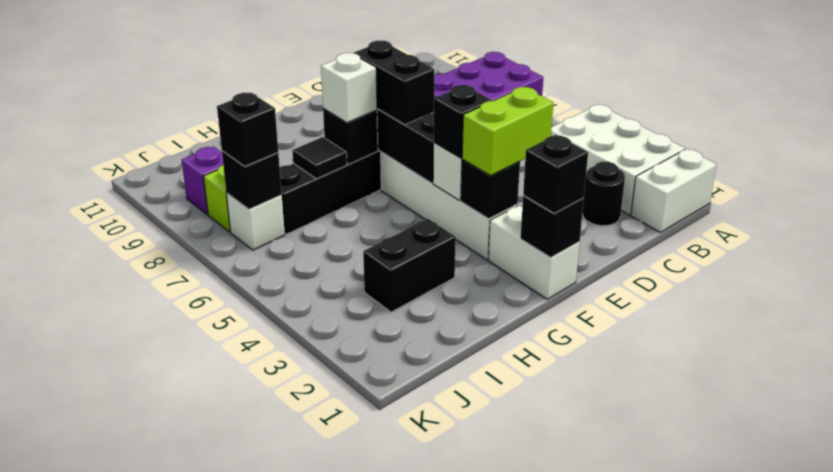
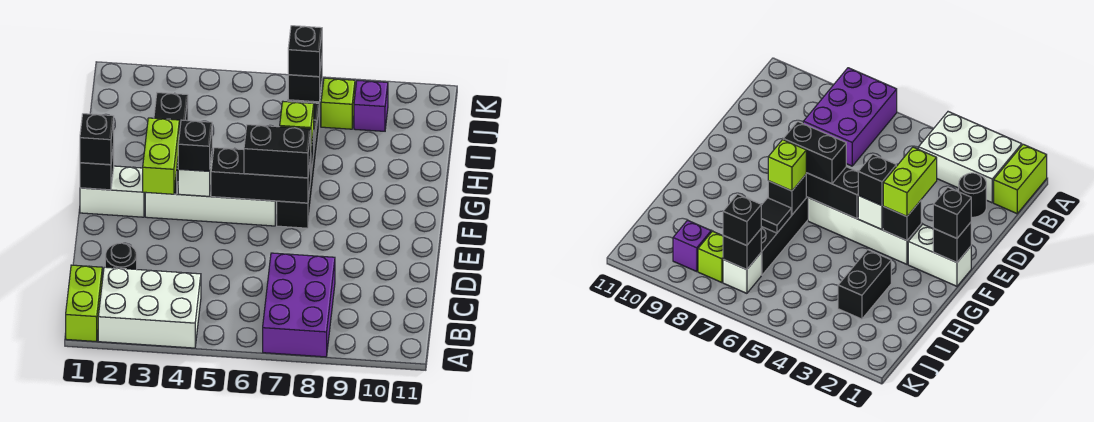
white brick A1:B1 level 1 -> lime brick A1:B1 level 1
white brick G7 level 3 -> lime brick G7 level 3

